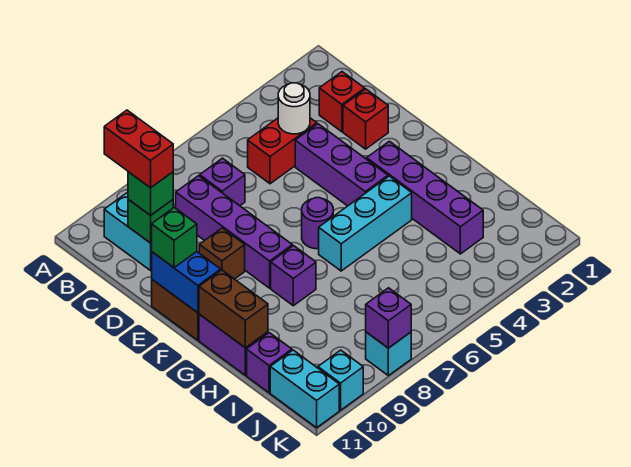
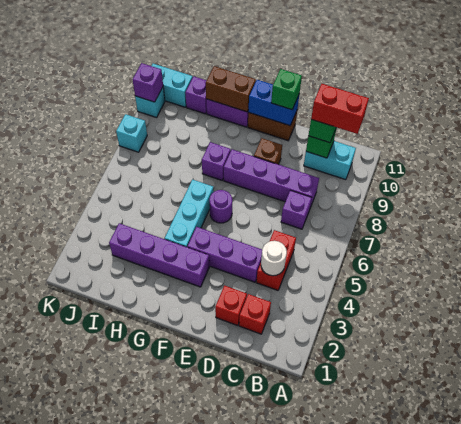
purple brick K8 level 2 -> purple brick K10 level 2

